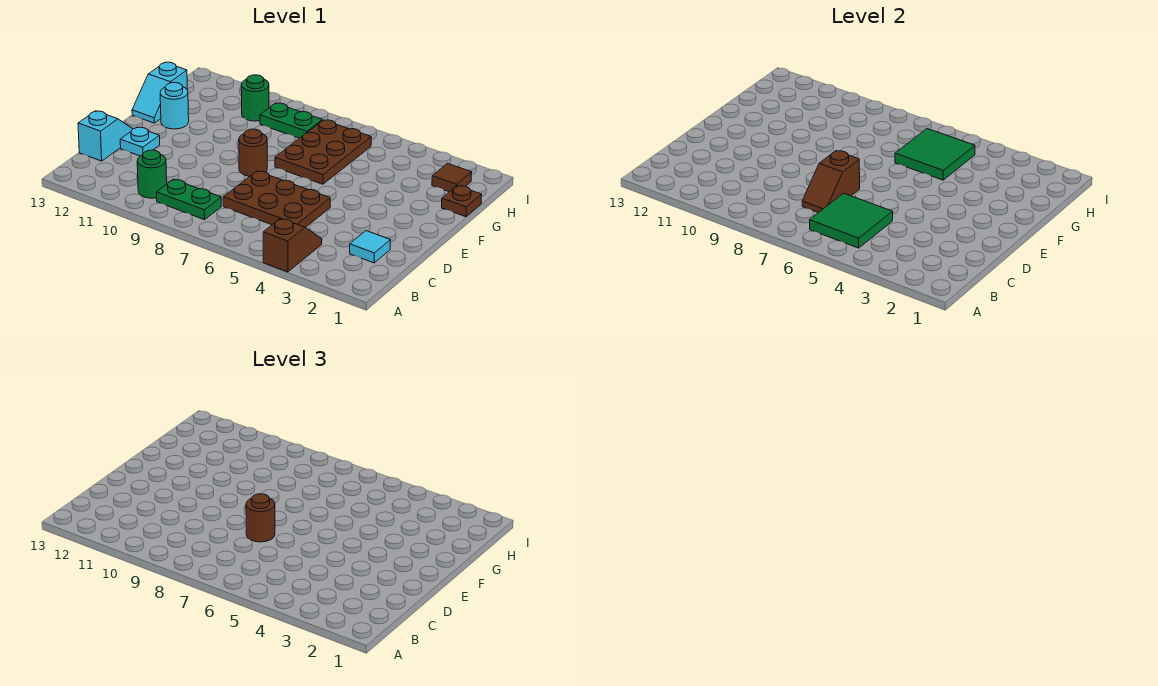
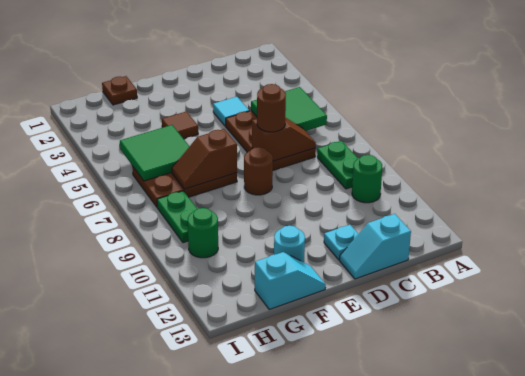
brown slope A4:B4 level 1 top A -> brown slope F7:G7 level 2 top F
cyan tile C2 level 1 -> cyan tile D4 level 1
brown tile H2 level 1 -> brown tile F4 level 1

